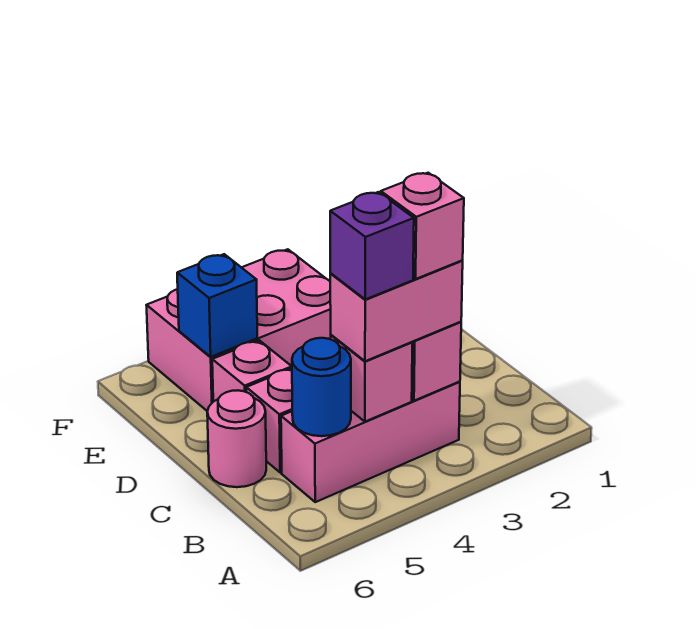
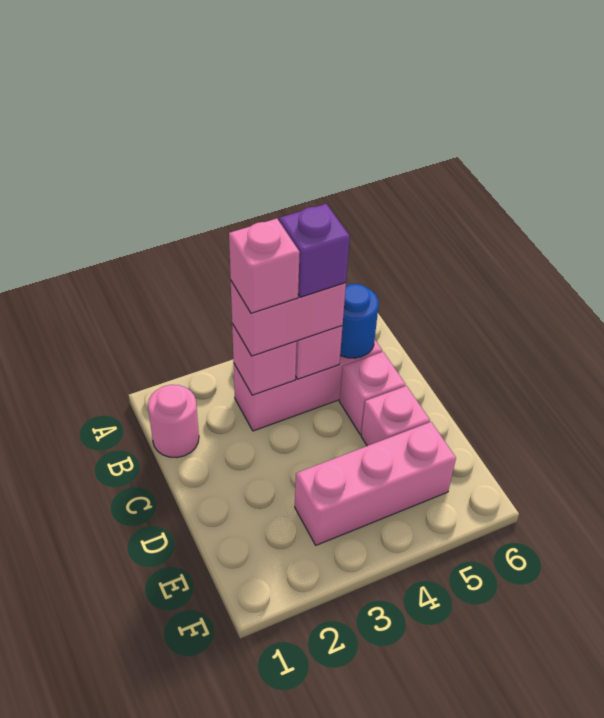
pink round brick C6 level 1 -> pink round brick B1 level 1
pink brick E3:F5 level 1 -> pink brick E3:E5 level 1
blue brick E5 level 2 -> none

